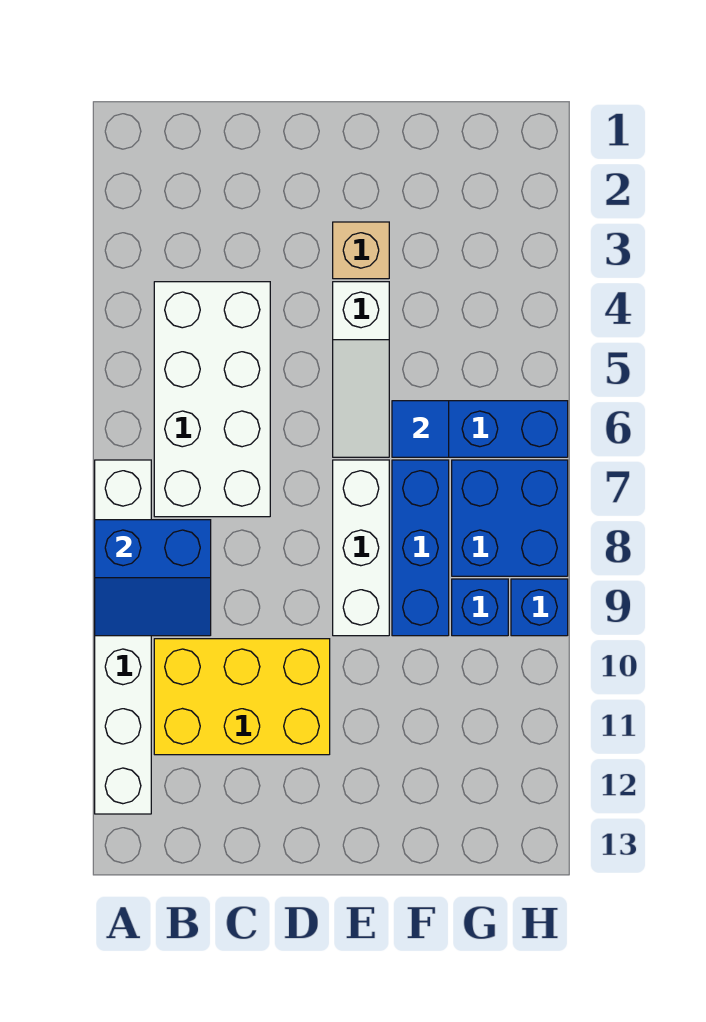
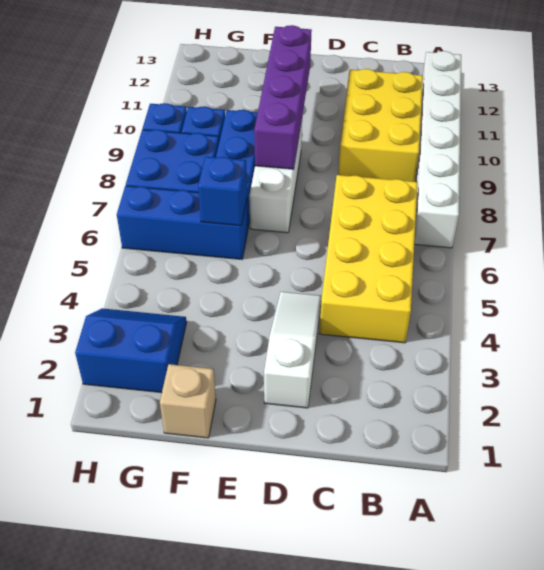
blue slope A8:B9 level 2 top 8 -> blue slope G2:H3 level 1 top 2
white brick B4:C7 level 1 -> yellow brick B4:C7 level 1
yellow brick B10:D11 level 1 -> yellow brick B9:C11 level 1
tan brick E3 level 1 -> tan brick F1 level 1
white slope E4:E6 level 1 top 4 -> white slope D2:D4 level 1 top 2
none -> purple brick E8:E11 level 2
blue tile F6 level 2 -> blue brick F6 level 2

